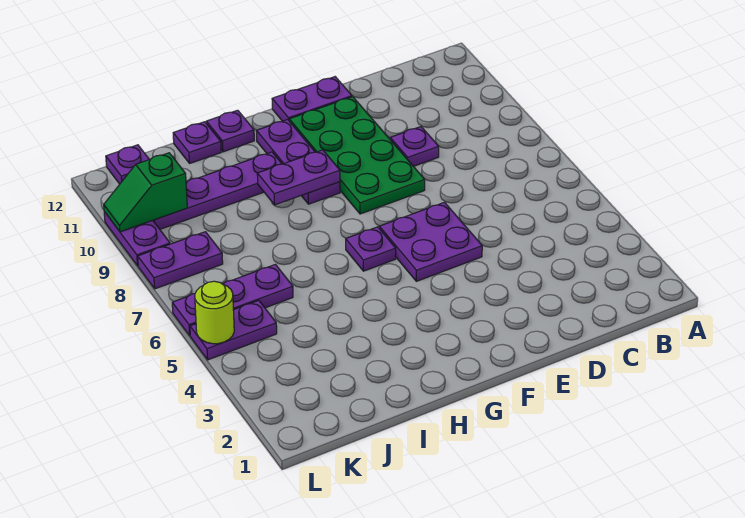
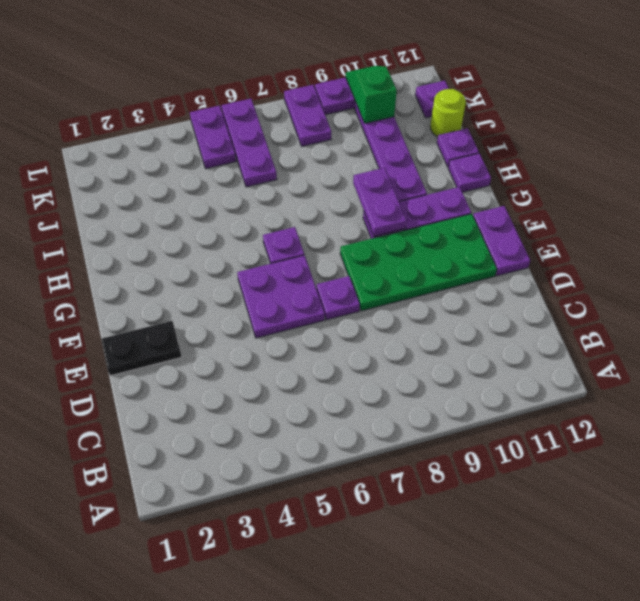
purple plate D9 level 1 -> purple plate E7 level 1
none -> black plate E1:E2 level 1
lime round brick L5 level 2 -> lime round brick J12 level 1

